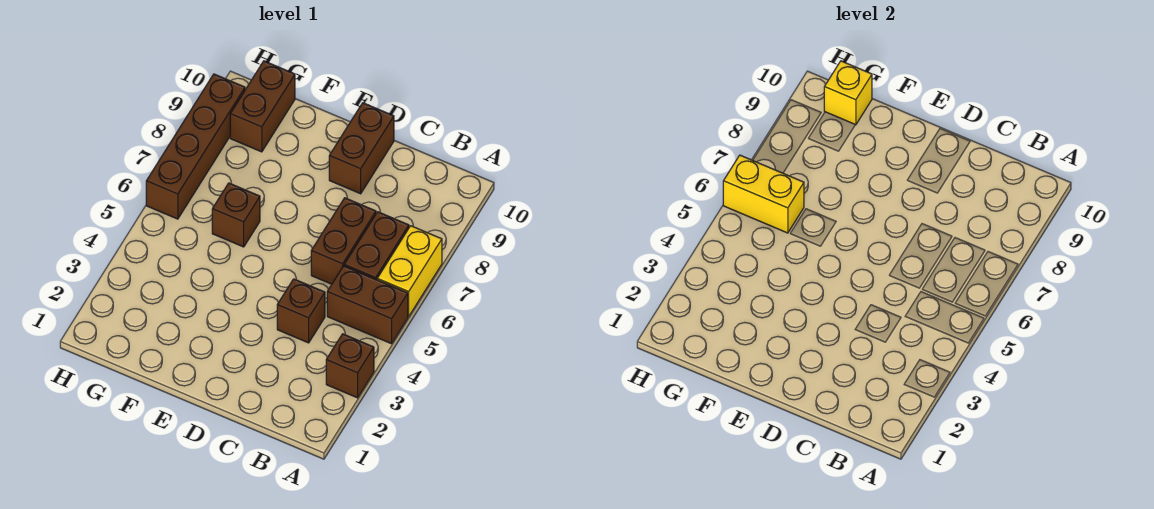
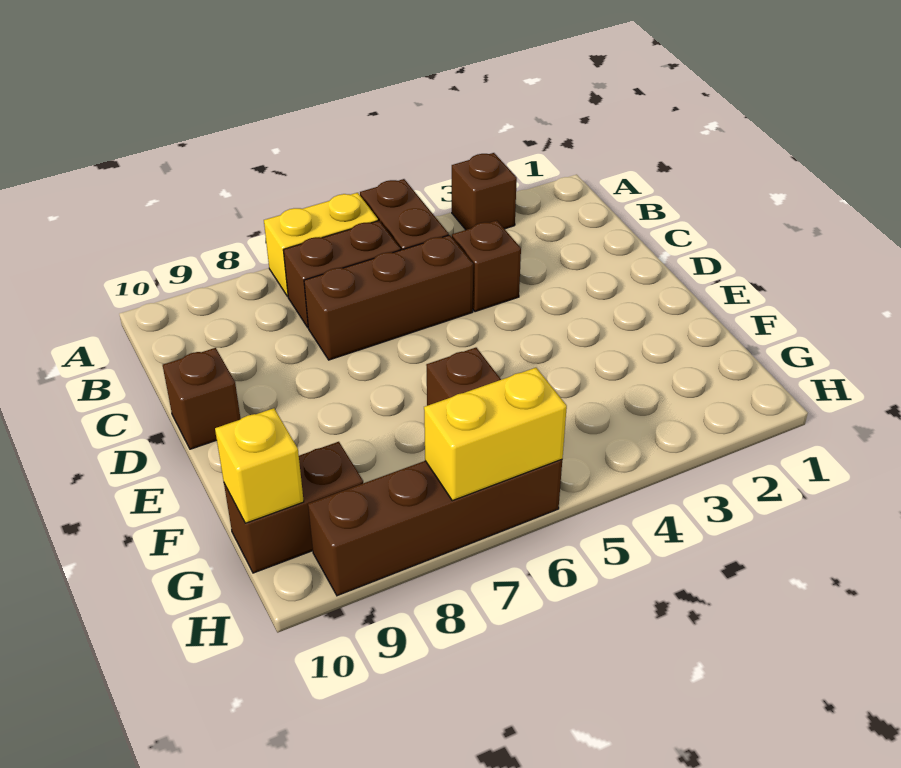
brown brick C6:C7 level 1 -> brown brick C5:C7 level 1
brown brick D9:D10 level 1 -> brown brick D10 level 1
yellow brick G6:H6 level 2 -> yellow brick H6:H7 level 2

